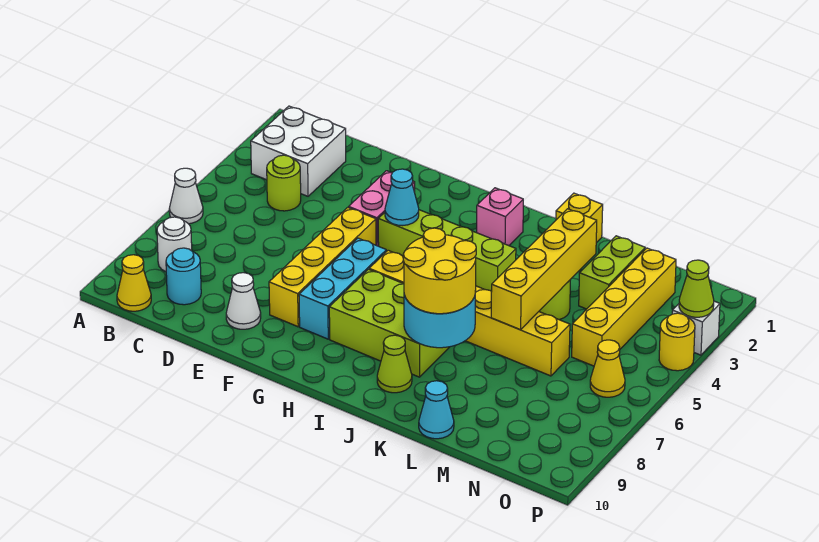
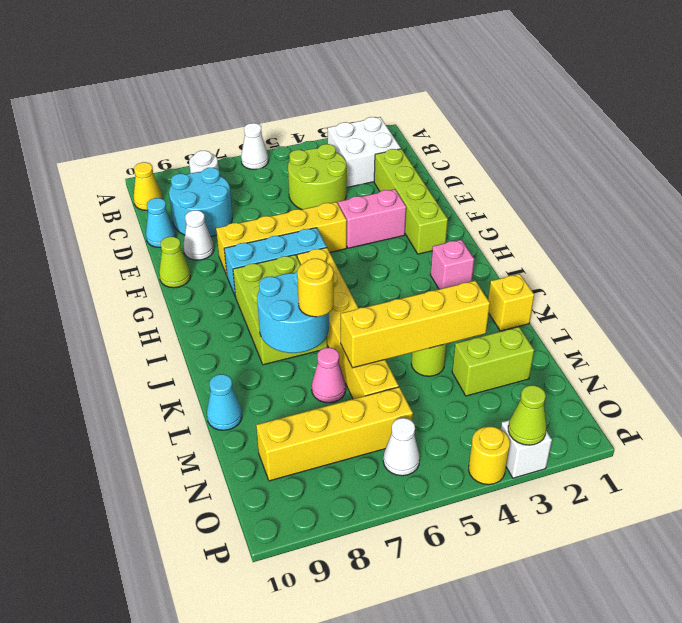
lime round brick C4 level 1 -> lime round brick C4:D5 level 1
cyan round brick C9 level 1 -> cyan round brick C8:D9 level 1
lime brick G4:J4 level 1 -> lime brick D2:G2 level 1
cyan cone G4 level 2 -> cyan cone D10 level 1
yellow round brick J7:K8 level 3 -> yellow round brick K7 level 3
lime cone J9 level 1 -> lime cone F10 level 1
none -> pink cone L7 level 1
yellow brick N2:N5 level 1 -> yellow brick N6:N9 level 1
yellow cone O6 level 1 -> white cone O6 level 1

